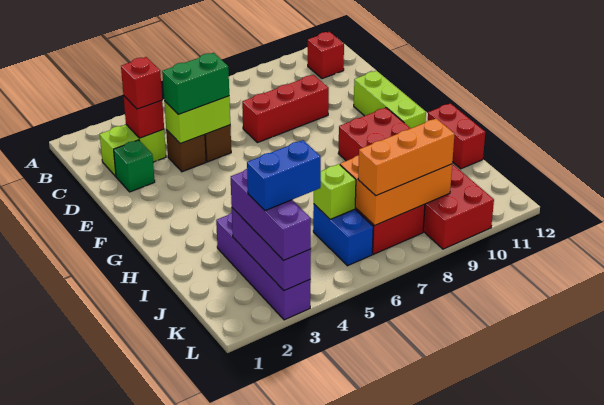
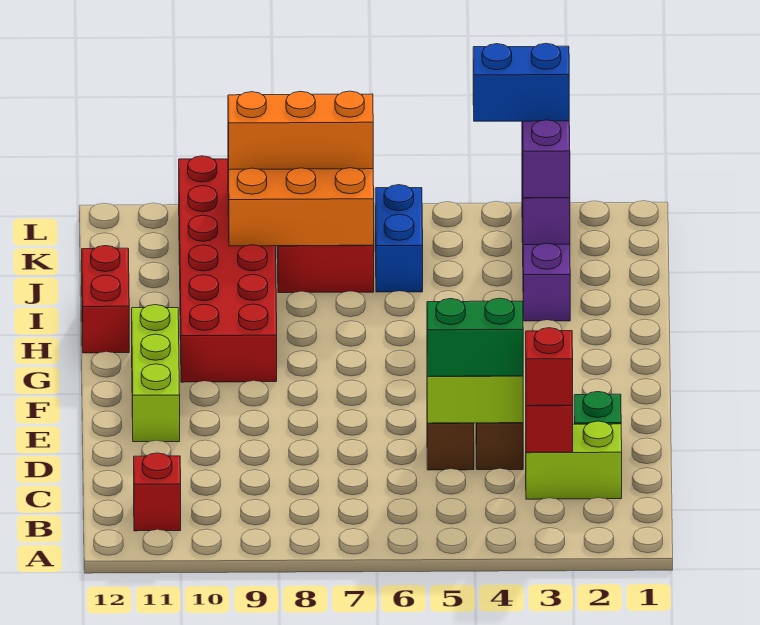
red brick D7:D9 level 1 -> none
lime brick J6 level 2 -> none

